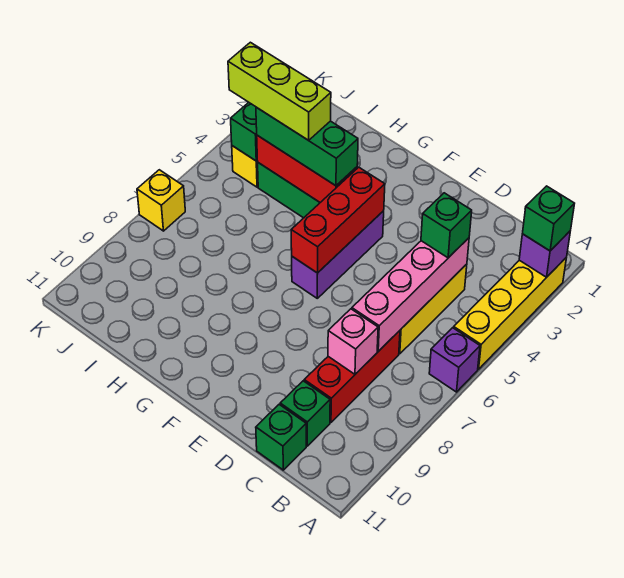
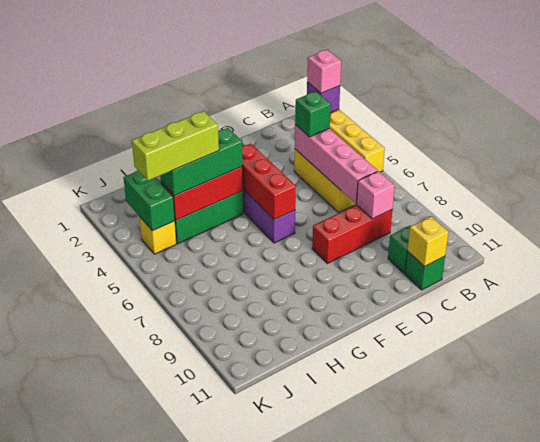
green brick A2 level 3 -> pink brick A2 level 3
purple brick A6 level 1 -> none
red brick C7:C9 level 1 -> red brick C8:E8 level 1
yellow brick K7 level 1 -> yellow brick C11 level 2

